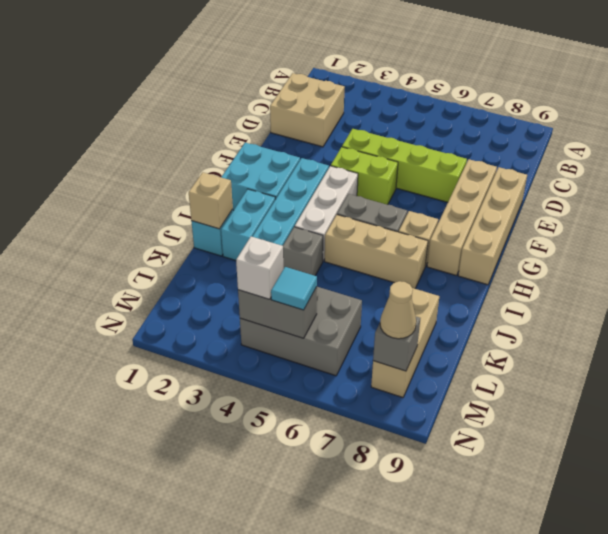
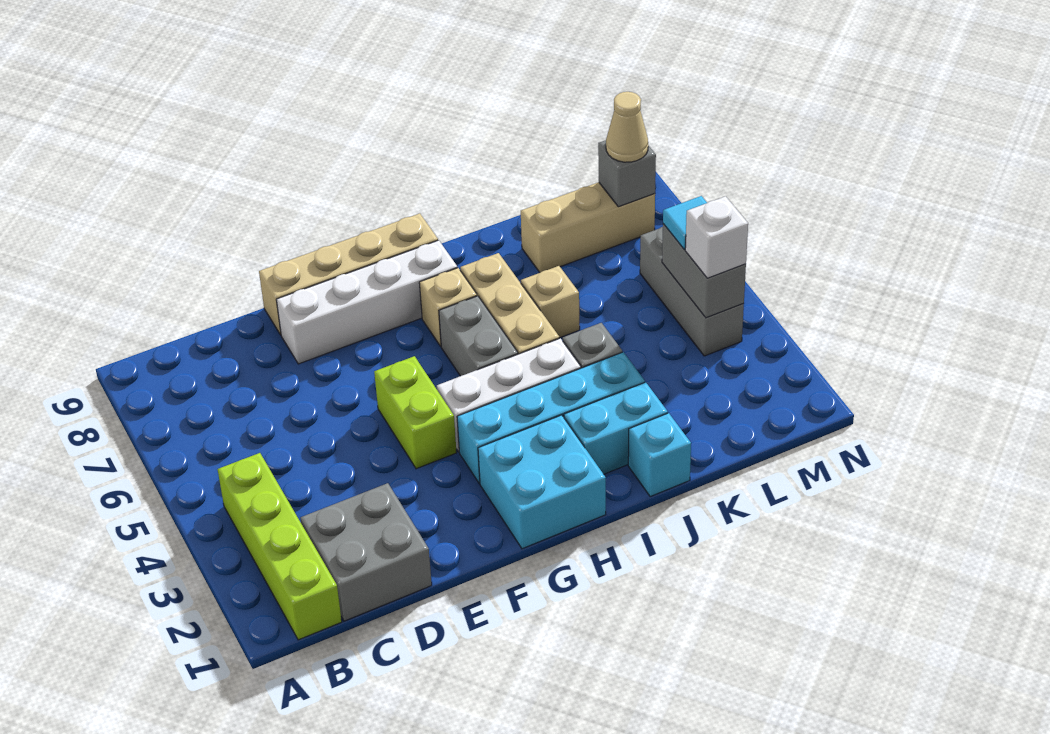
tan brick C1:D2 level 1 -> grey brick C1:D2 level 1
lime brick E4:E7 level 1 -> lime brick B1:B4 level 1
tan brick E8:H8 level 1 -> white brick E8:H8 level 1
tan brick J1 level 2 -> tan brick J6 level 1
grey brick L4:M6 level 1 -> grey brick M4:M6 level 1

